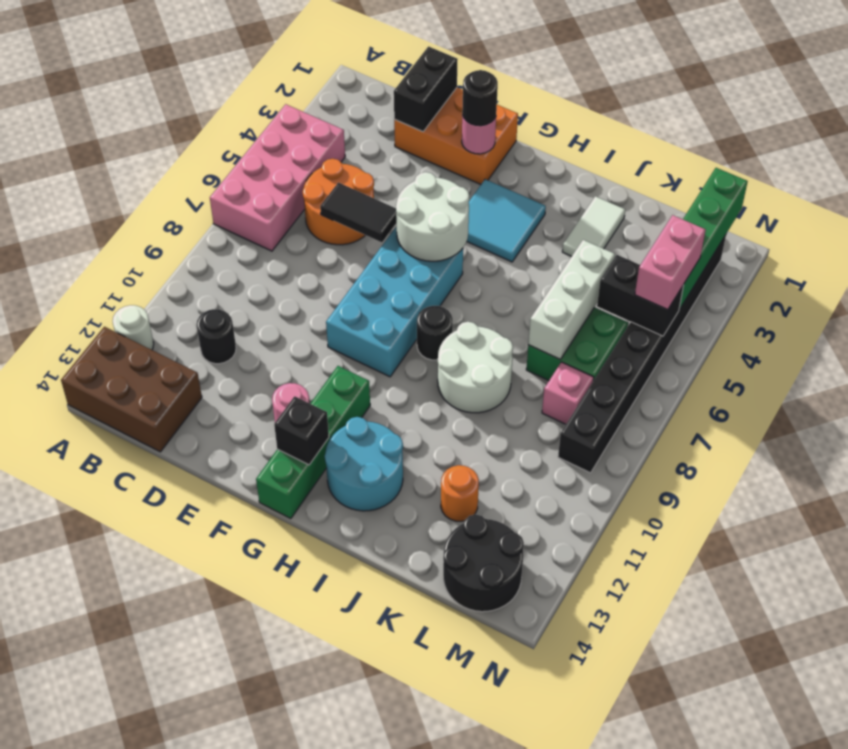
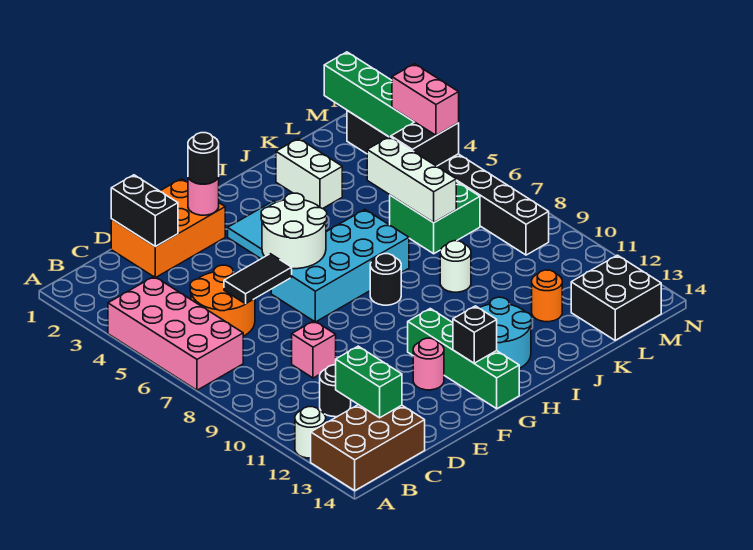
none -> green brick C12:C13 level 2
cyan brick F6:G9 level 1 -> cyan brick F6:I7 level 1
white round brick I8:J9 level 1 -> white round brick J9 level 1
white tile J2:J3 level 1 -> white brick J2:J3 level 1
pink brick L8 level 1 -> pink brick D9 level 1
black round brick L13:M14 level 1 -> black brick L13:M14 level 1

